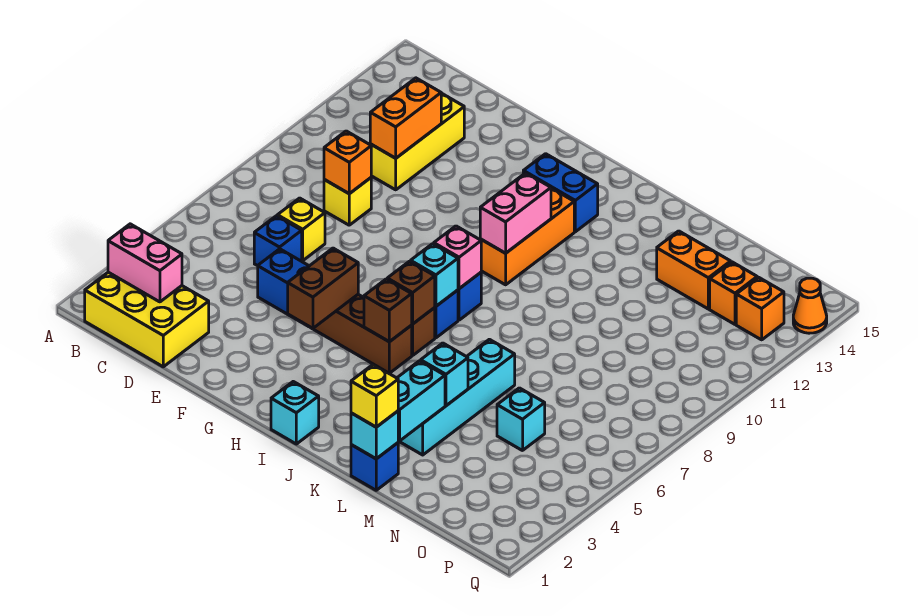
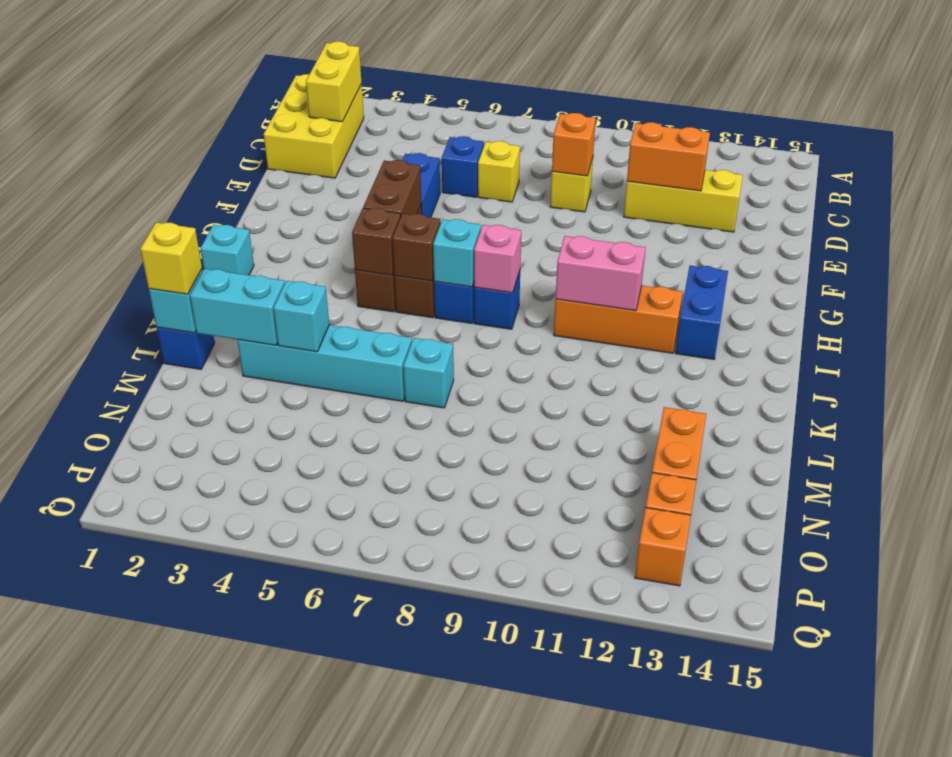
pink brick B2:C2 level 2 -> yellow brick B2:C2 level 2
brown brick G4:G5 level 2 -> brown brick G5:H5 level 2
cyan brick N5 level 1 -> cyan brick L7 level 1
orange cone Q14 level 1 -> none

